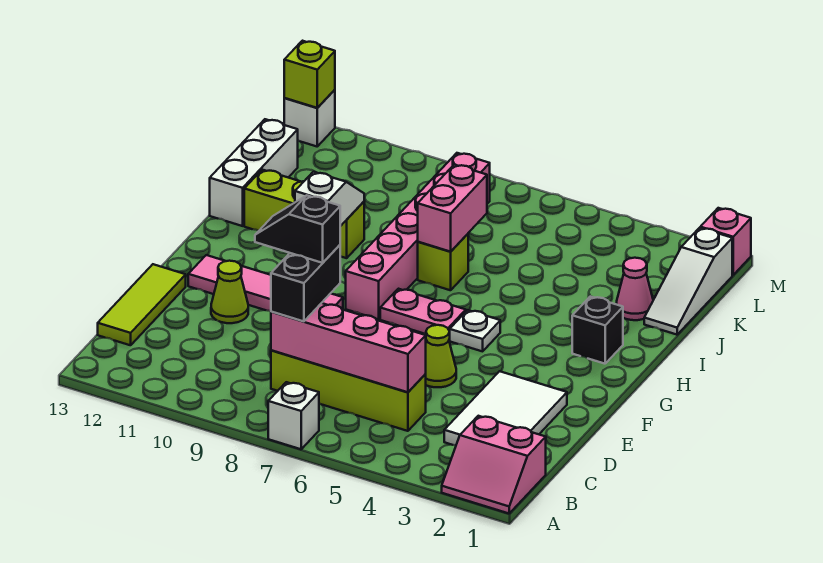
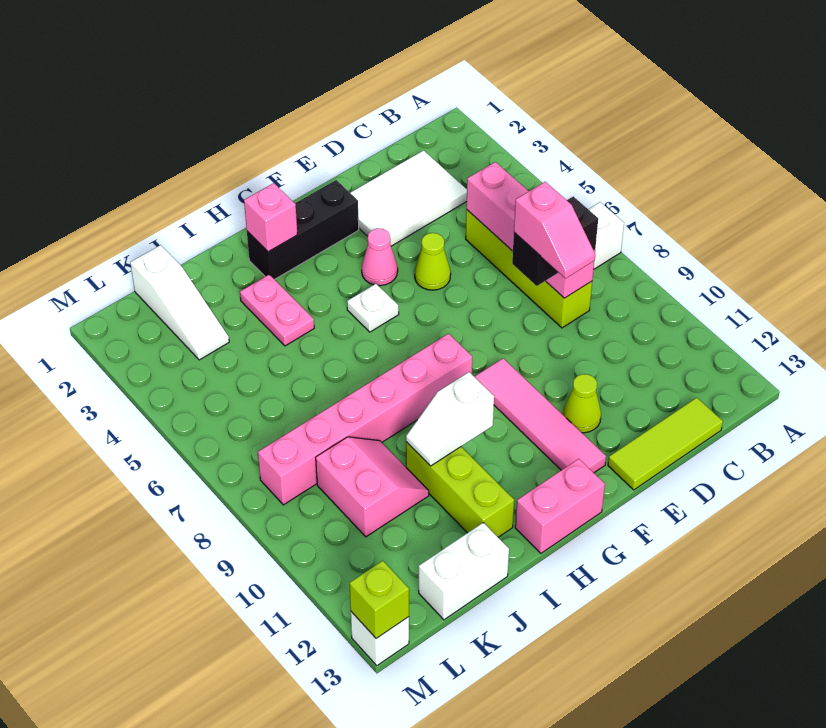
pink slope A1:B2 level 1 top B -> pink slope J9:K10 level 1 top K
black slope D8:D9 level 4 top 8 -> pink slope D8:D9 level 4 top 8
pink plate G6:G7 level 1 -> pink plate I3:I4 level 1
black brick H2 level 1 -> black brick F2:H2 level 1
lime brick I7 level 1 -> none
pink brick I7:J7 level 2 -> pink brick G13:H13 level 1
white brick I13:K13 level 1 -> white brick J13:K13 level 1
white slope J1:L1 level 1 top L -> white slope K1:K3 level 1 top 1
pink cone J2 level 1 -> pink cone F4 level 1
pink brick M1 level 1 -> pink brick H2 level 2

